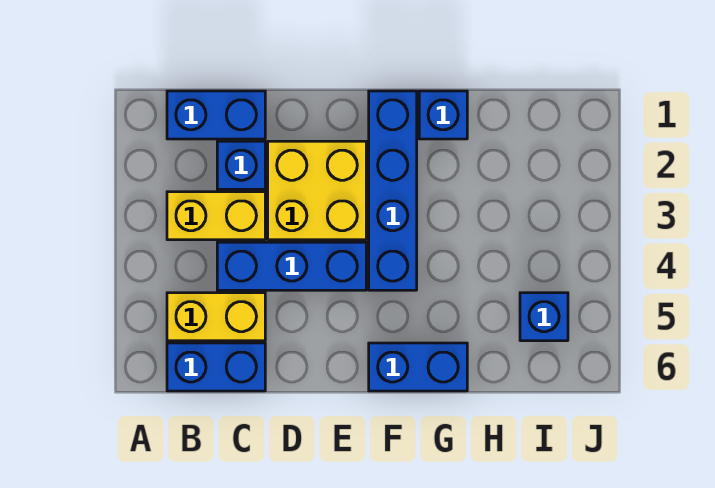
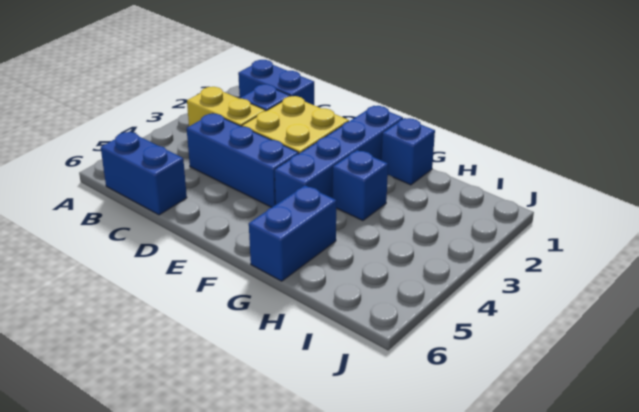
yellow brick B5:C5 level 1 -> none
blue brick F6:G6 level 1 -> blue brick G5:G6 level 1
blue brick I5 level 1 -> blue brick G3 level 1

